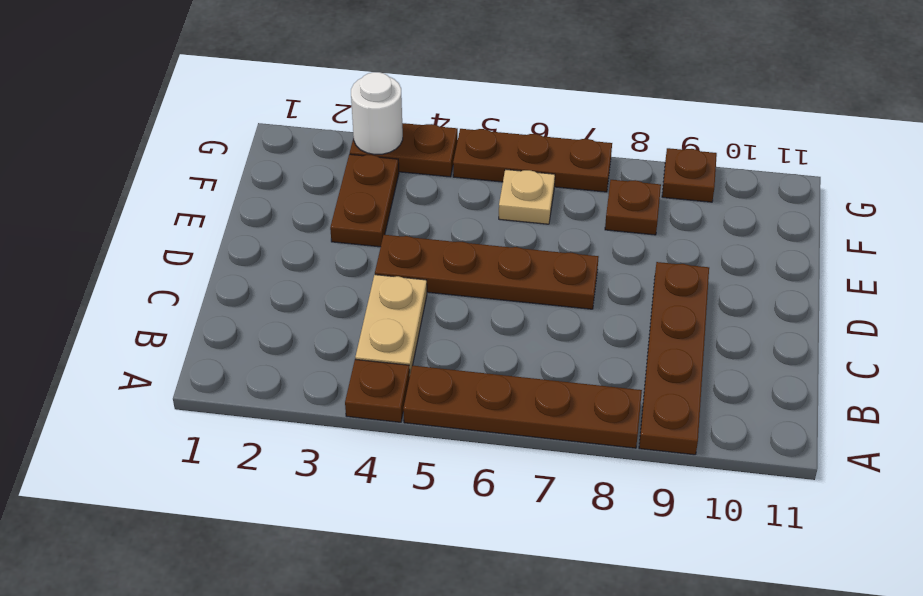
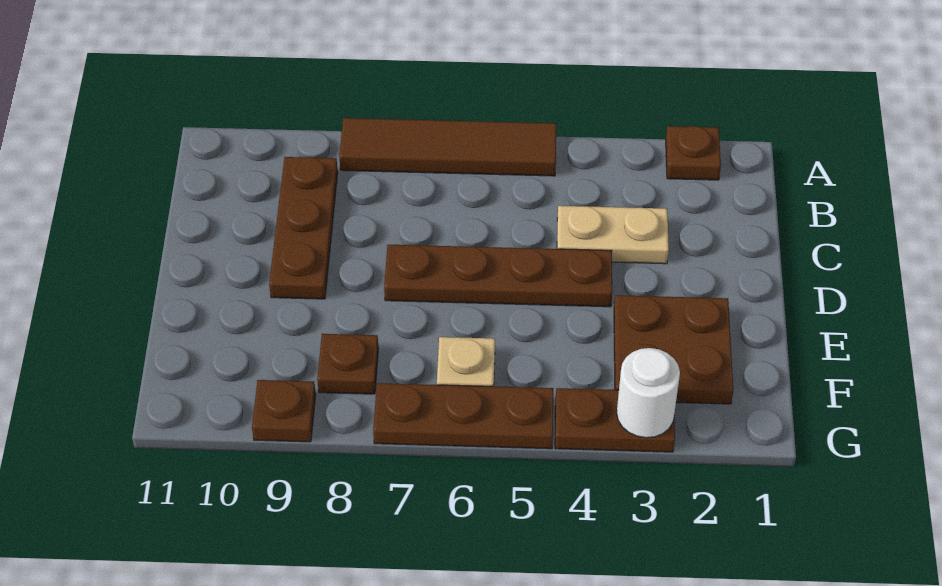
brown plate A4 level 1 -> brown plate A2 level 1
brown plate A5:A8 level 1 -> brown tile A5:A8 level 1
brown plate A9:D9 level 1 -> brown plate B9:D9 level 1
tan plate B4:C4 level 1 -> tan plate C3:C4 level 1
brown plate E3:F3 level 1 -> brown plate E2:F3 level 1

